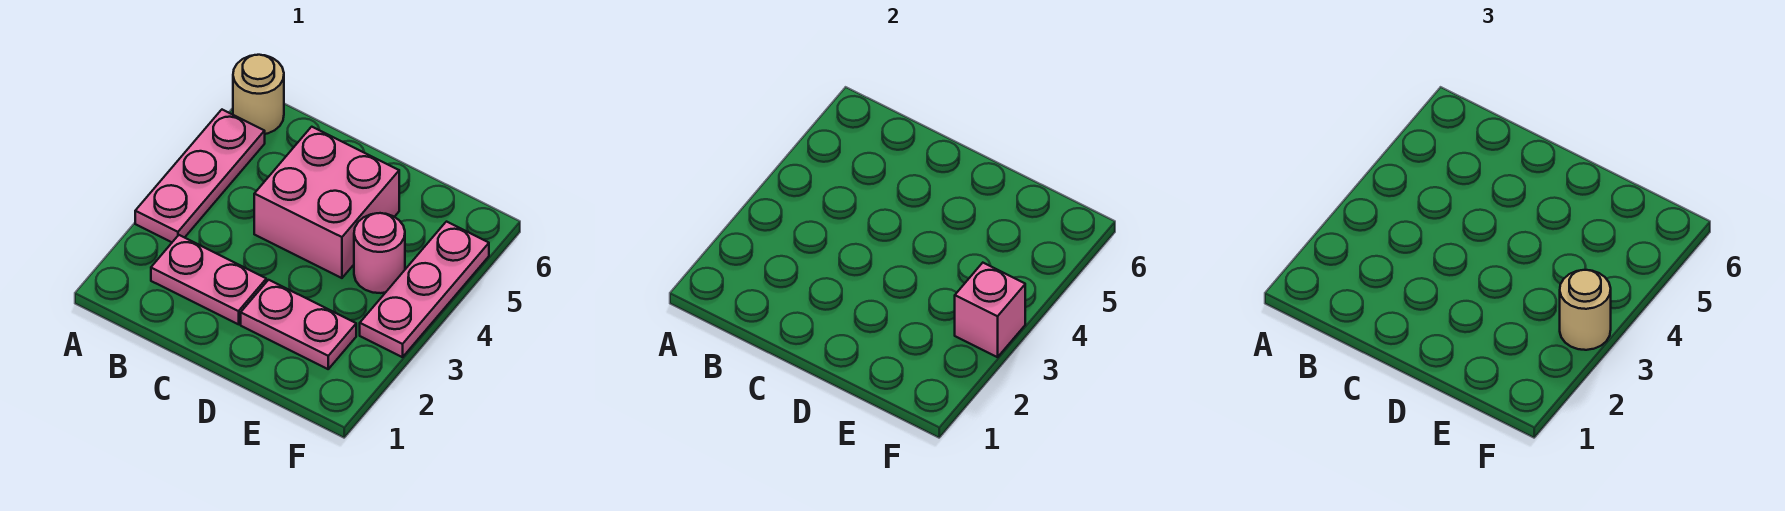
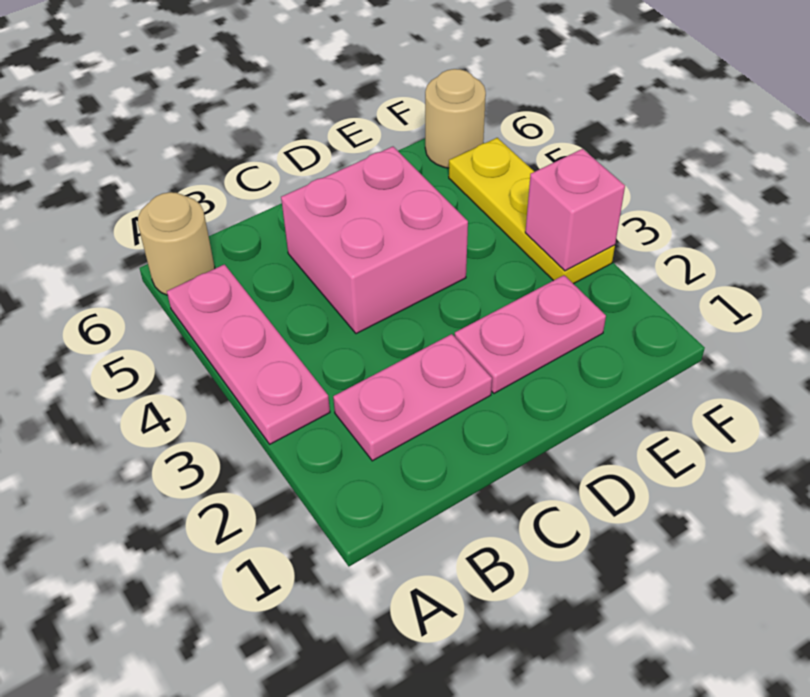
pink round brick E4 level 1 -> none
pink plate F3:F5 level 1 -> yellow plate F3:F5 level 1
tan round brick F3 level 3 -> tan round brick F6 level 1

